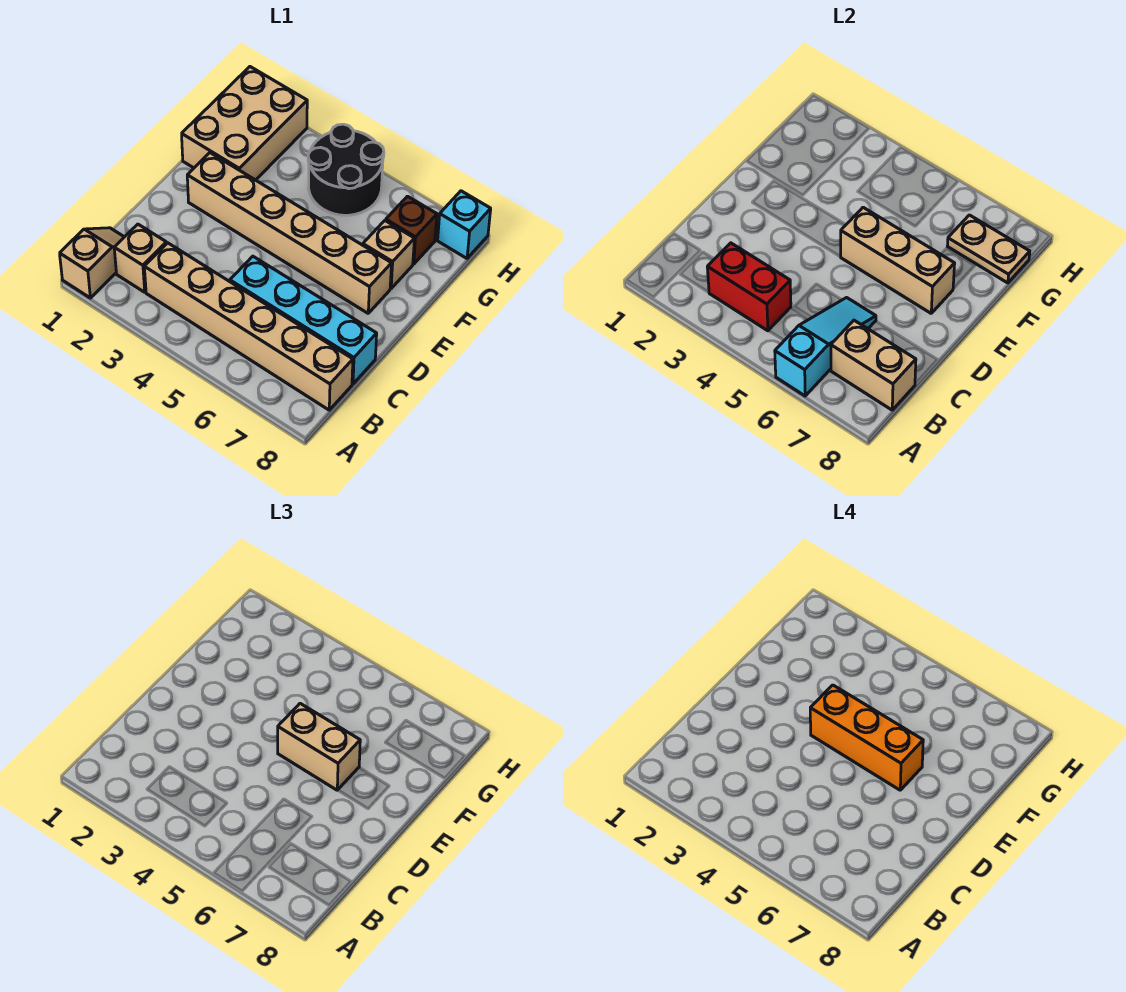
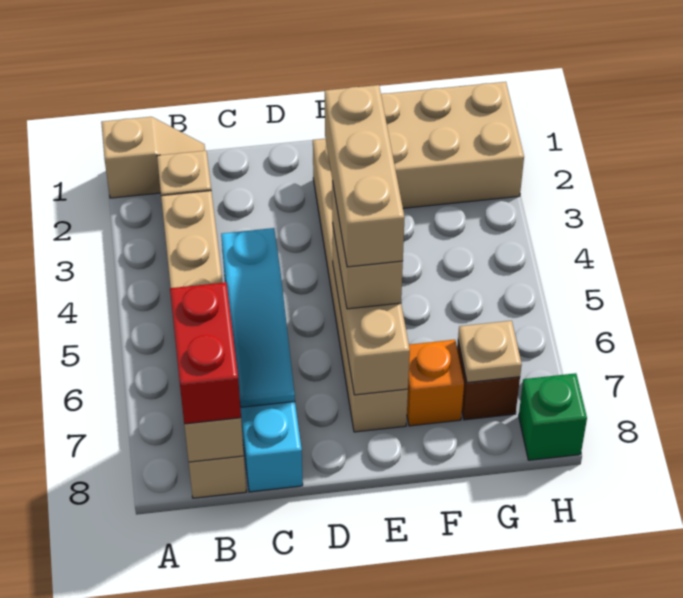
cyan slope A6:C6 level 2 top A -> cyan slope C5:C7 level 2 top 5
red brick B3:B4 level 2 -> red brick B7:B8 level 3
orange brick E4:E6 level 4 -> tan brick E4:E6 level 4
tan brick F7 level 1 -> orange brick F7 level 1
black round brick G4:H5 level 1 -> none
tan plate G7:G8 level 2 -> tan plate G7 level 2
cyan brick H8 level 1 -> green brick H8 level 1

